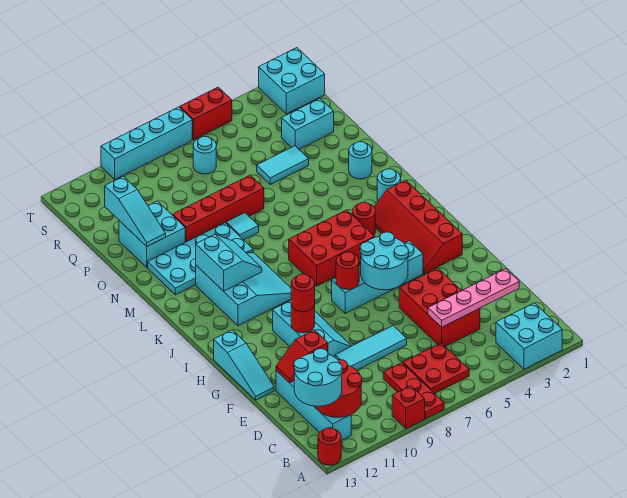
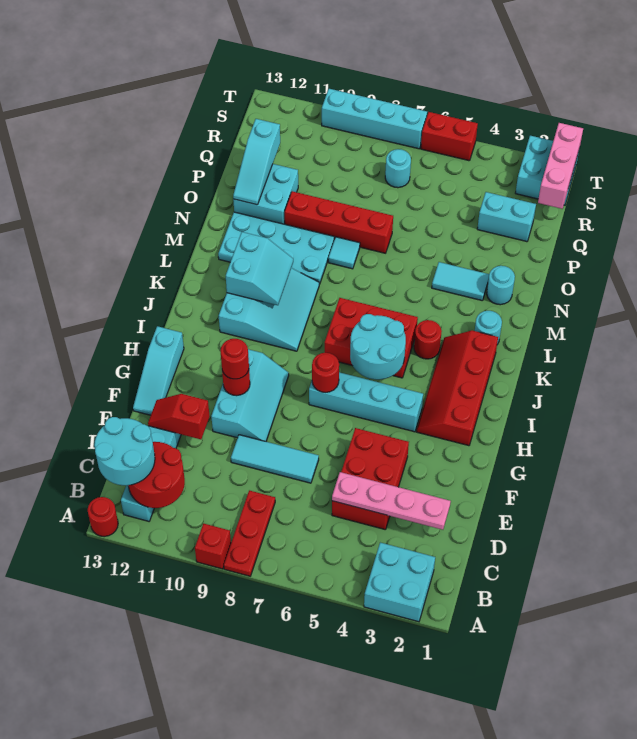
red plate B6:C7 level 1 -> none
cyan round brick G5:H6 level 2 -> cyan round brick I5:J6 level 2
cyan tile P4:P5 level 1 -> cyan tile N3:N4 level 1
none -> pink brick R1:T1 level 2

